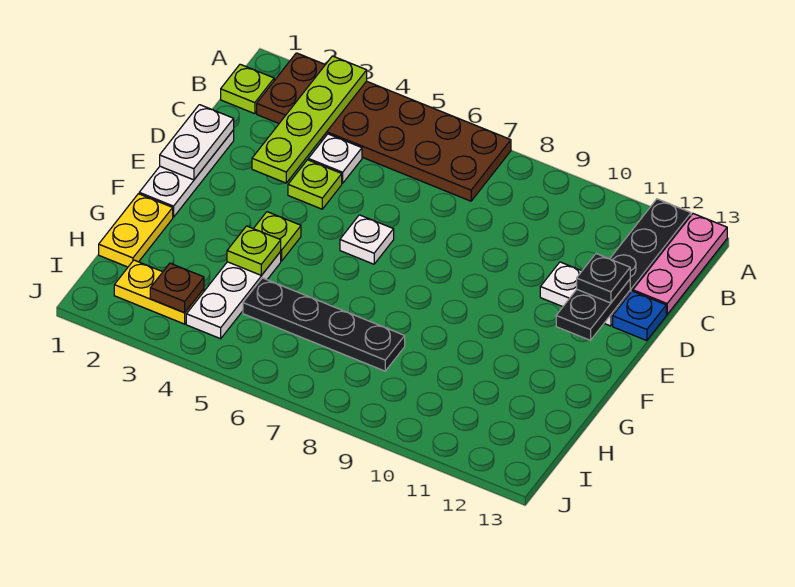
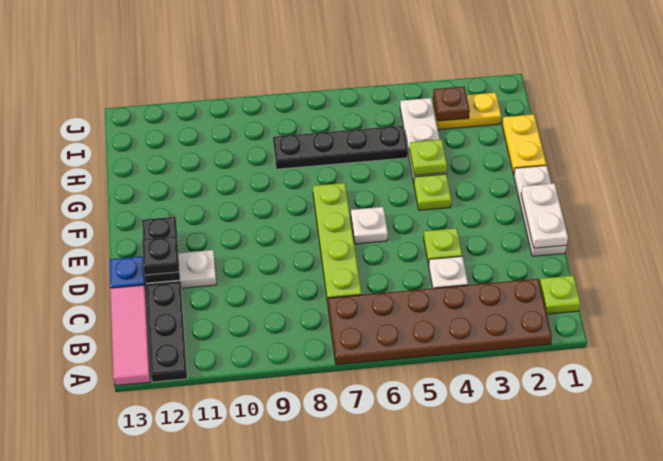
lime plate A3:D3 level 2 -> lime plate C7:F7 level 1
pink plate A13:C13 level 1 -> pink tile A13:C13 level 1

